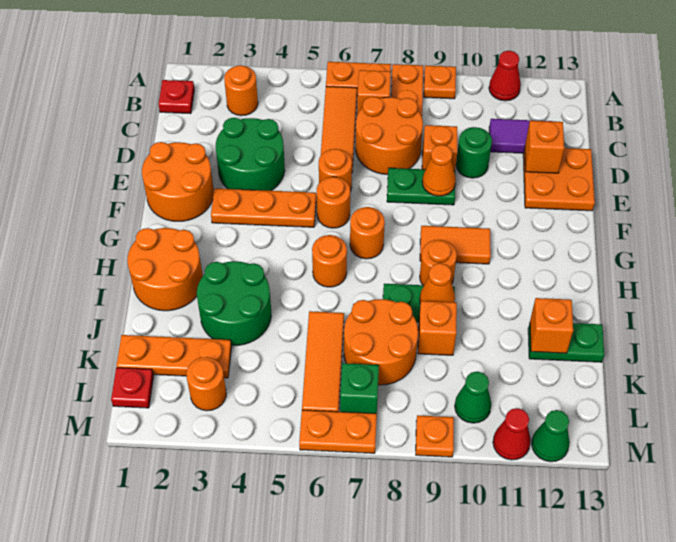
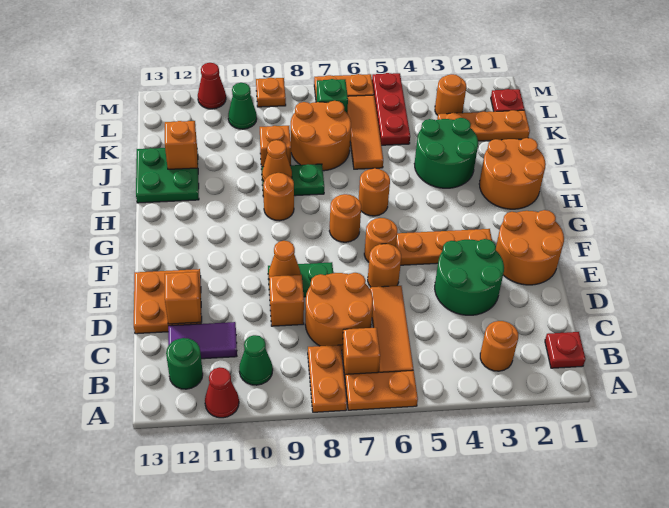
orange plate A9 level 1 -> none
green round brick D10 level 1 -> green round brick B12 level 1
orange tile G9:G10 level 1 -> none
green plate J12:J13 level 1 -> green plate I12:J13 level 1
none -> red plate K5:M5 level 1
green cone M12 level 1 -> green cone B10 level 1

